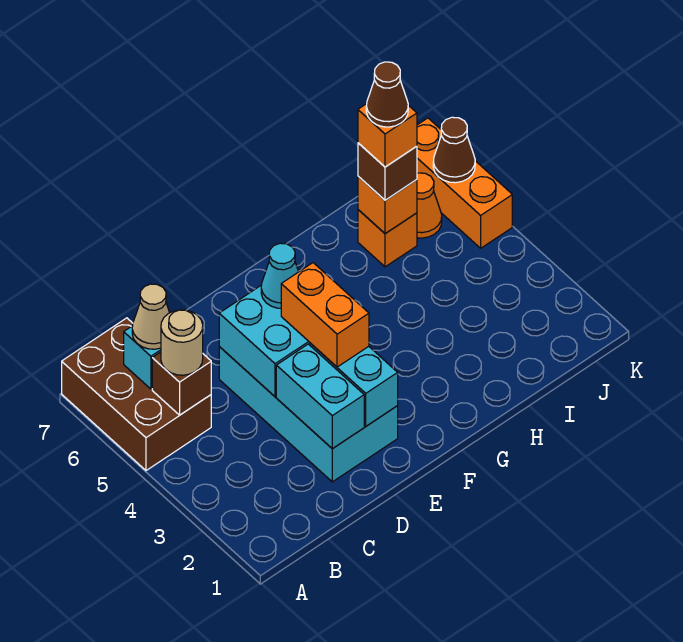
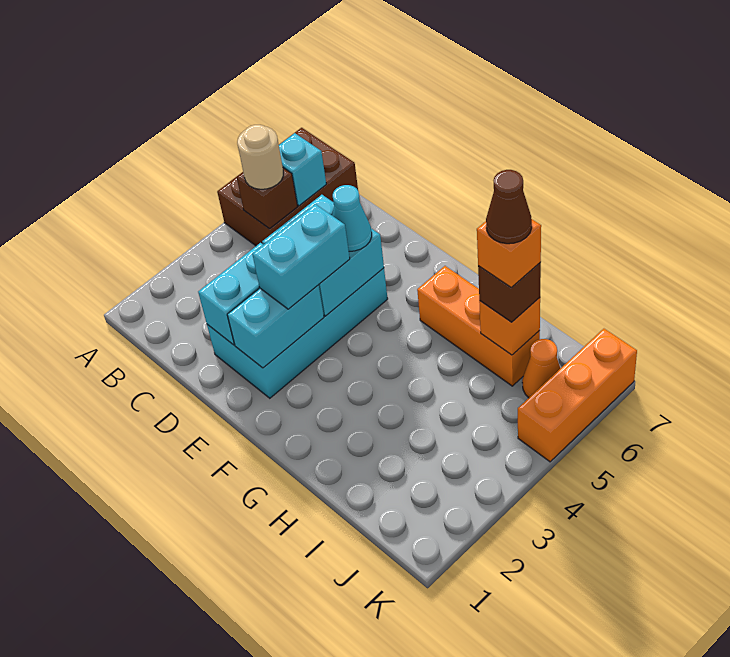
tan cone B6 level 3 -> none
orange brick E3:E4 level 3 -> cyan brick E3:E4 level 3
orange brick I6 level 1 -> orange brick G6:I6 level 1
brown cone K6 level 2 -> none

